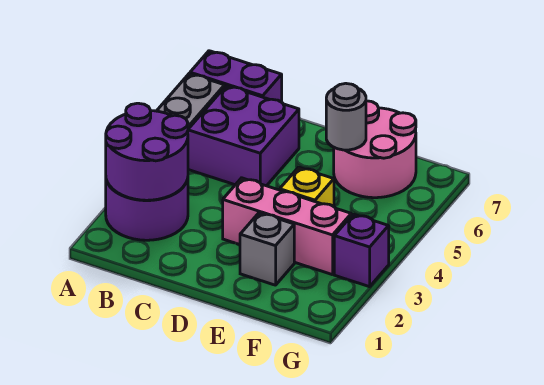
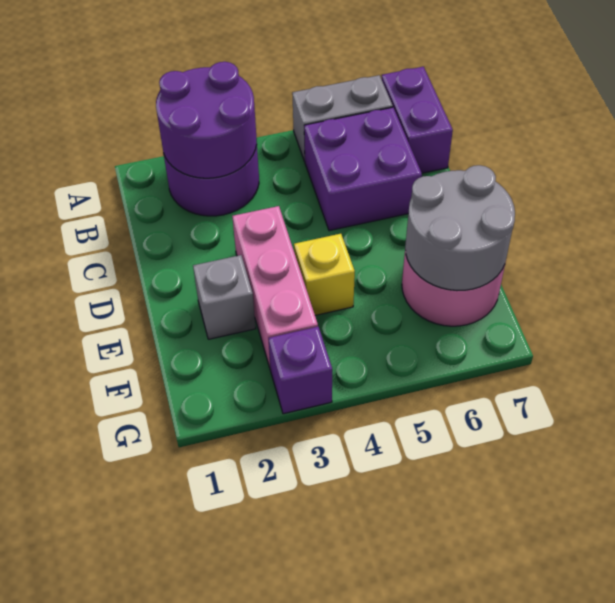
grey round brick E6 level 2 -> grey round brick E6:F7 level 2

